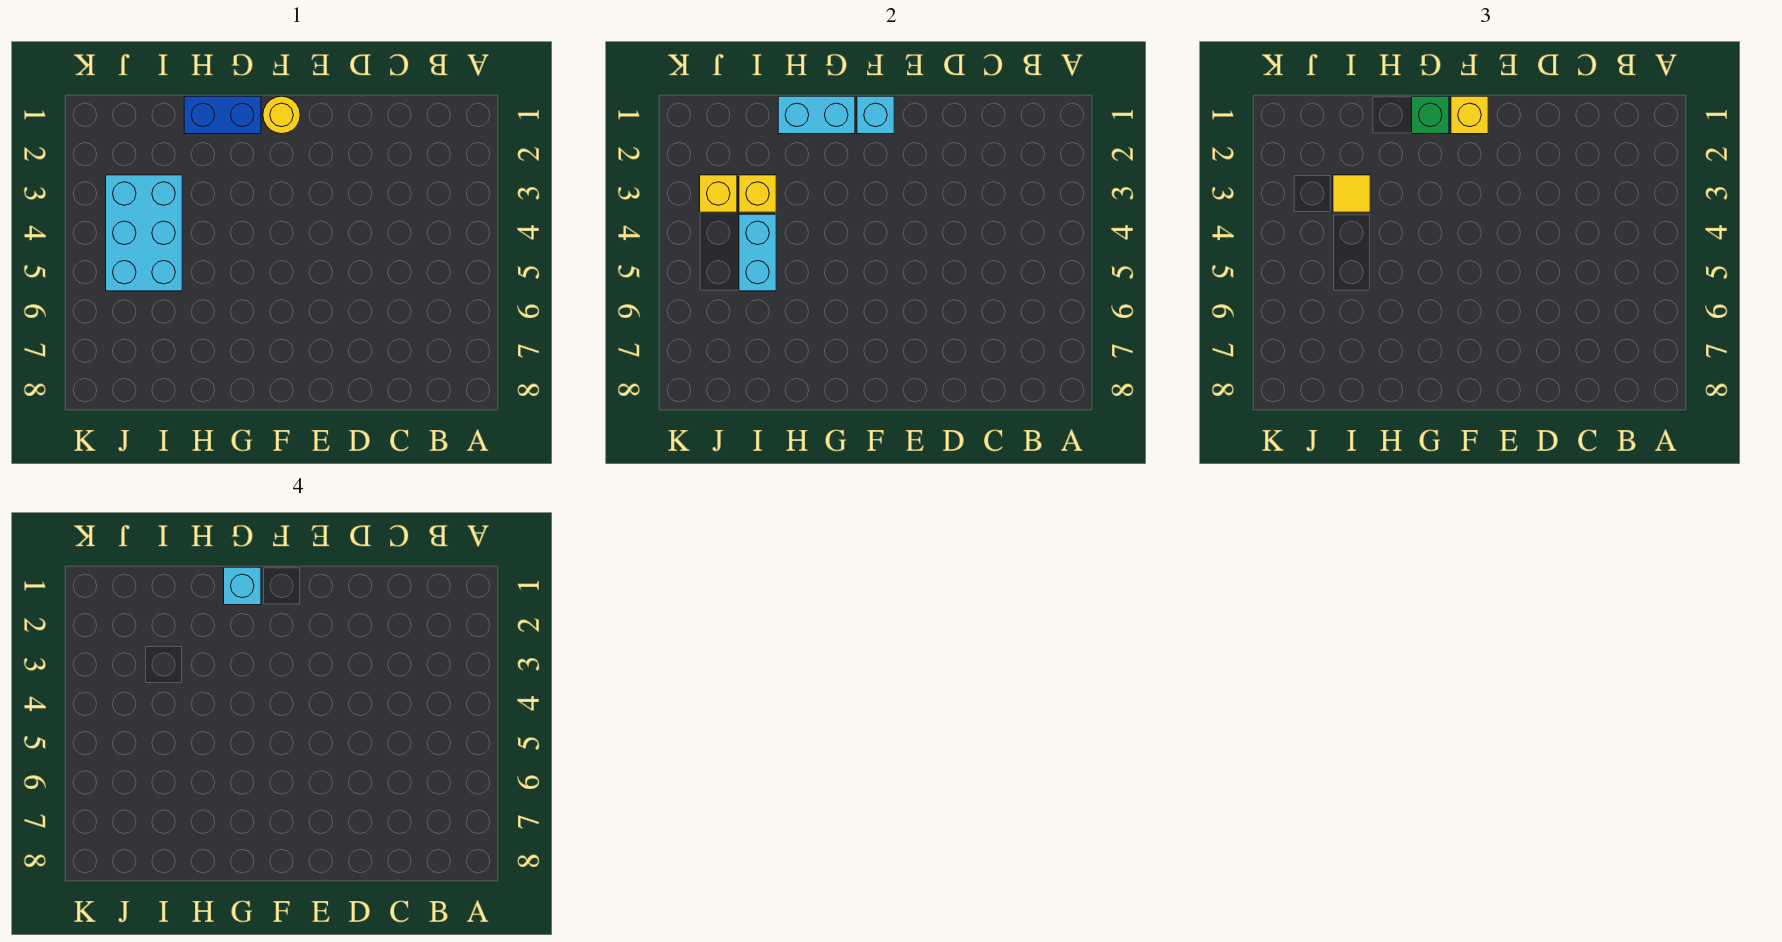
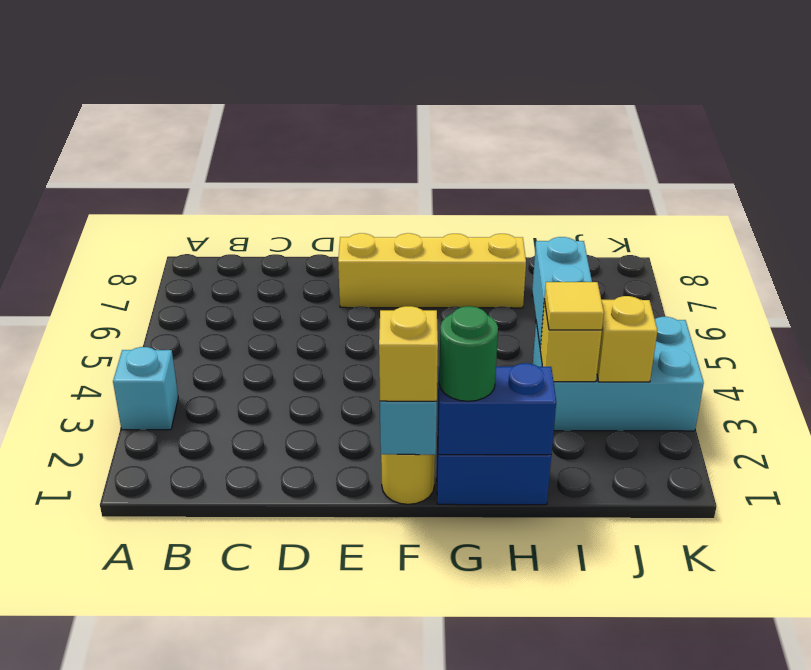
none -> yellow brick E7:H7 level 1
cyan brick G1:H1 level 2 -> blue brick G1:H1 level 2
green brick G1 level 3 -> green round brick G1 level 3
cyan brick G1 level 4 -> cyan brick A3 level 1
cyan brick I3:J5 level 1 -> cyan brick I3:K4 level 1

